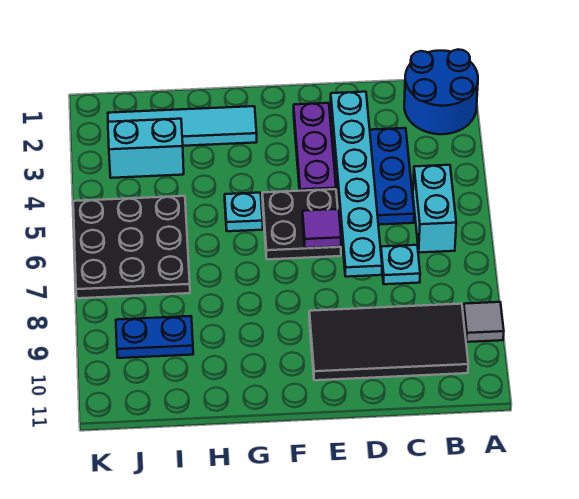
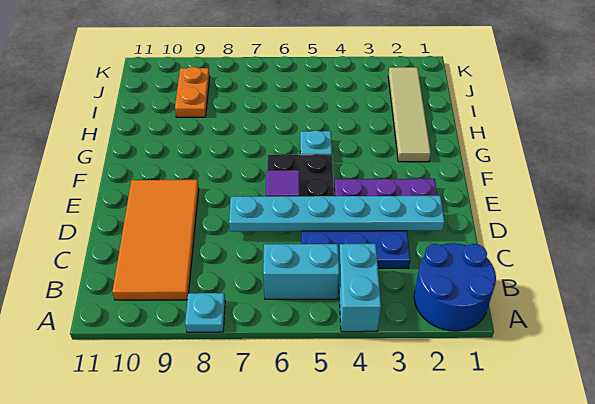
grey tile A9 level 1 -> none
black tile B9:E10 level 1 -> orange tile B9:E10 level 1
cyan plate C7 level 1 -> cyan plate A8 level 1
cyan tile G2:J2 level 1 -> tan tile G2:J2 level 1
cyan brick I3:J3 level 1 -> cyan brick A4:B4 level 1
black plate I5:K7 level 1 -> none
blue plate I9:J9 level 1 -> orange plate I9:J9 level 1

